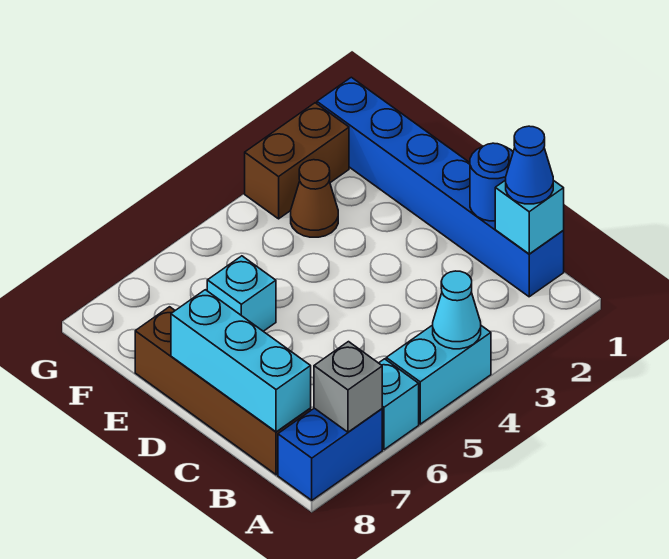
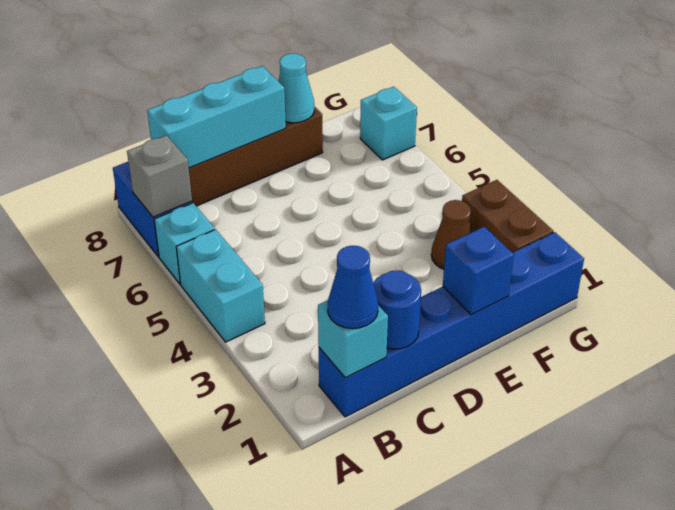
cyan cone A4 level 2 -> cyan cone E8 level 2
none -> blue brick E1 level 2
cyan brick E6 level 1 -> cyan brick G7 level 1

